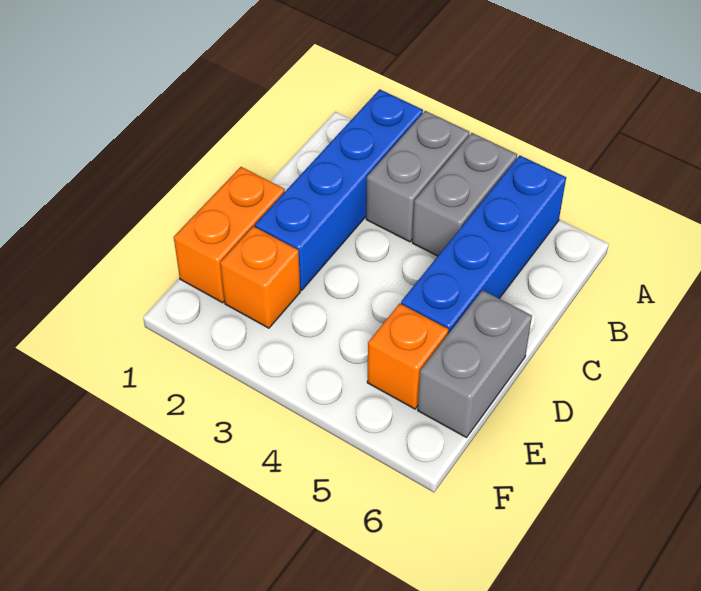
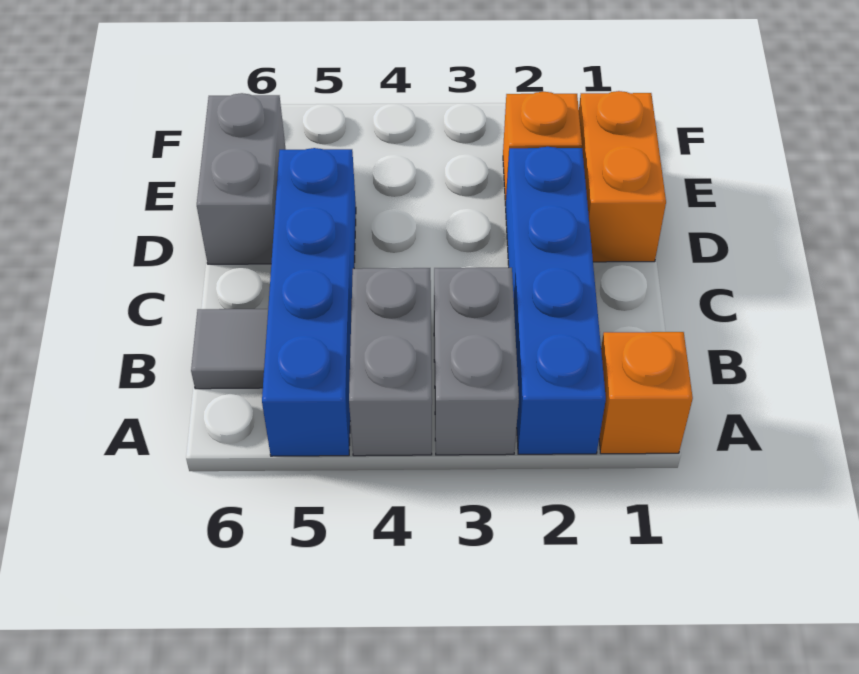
none -> grey tile B6 level 1
orange brick E5 level 1 -> orange brick A1 level 1

